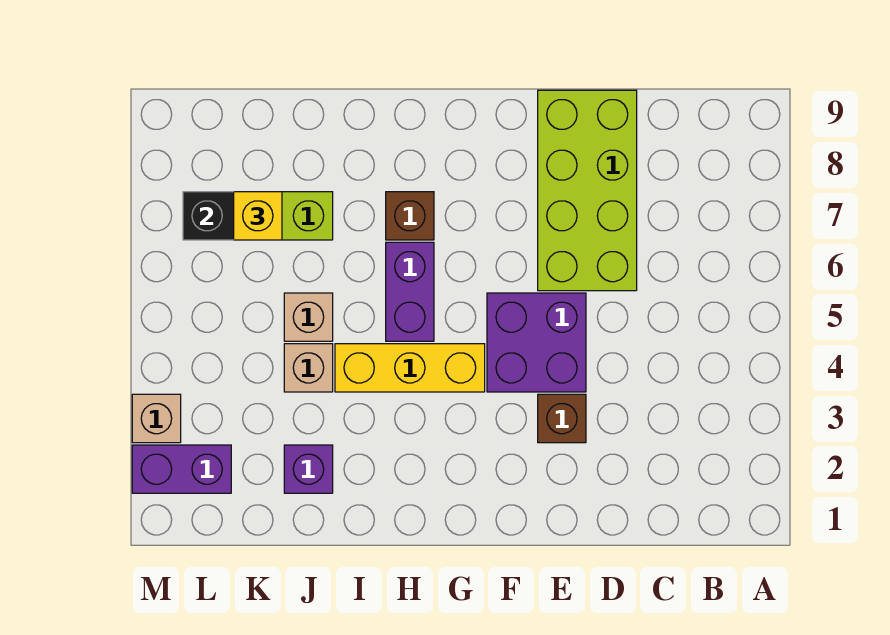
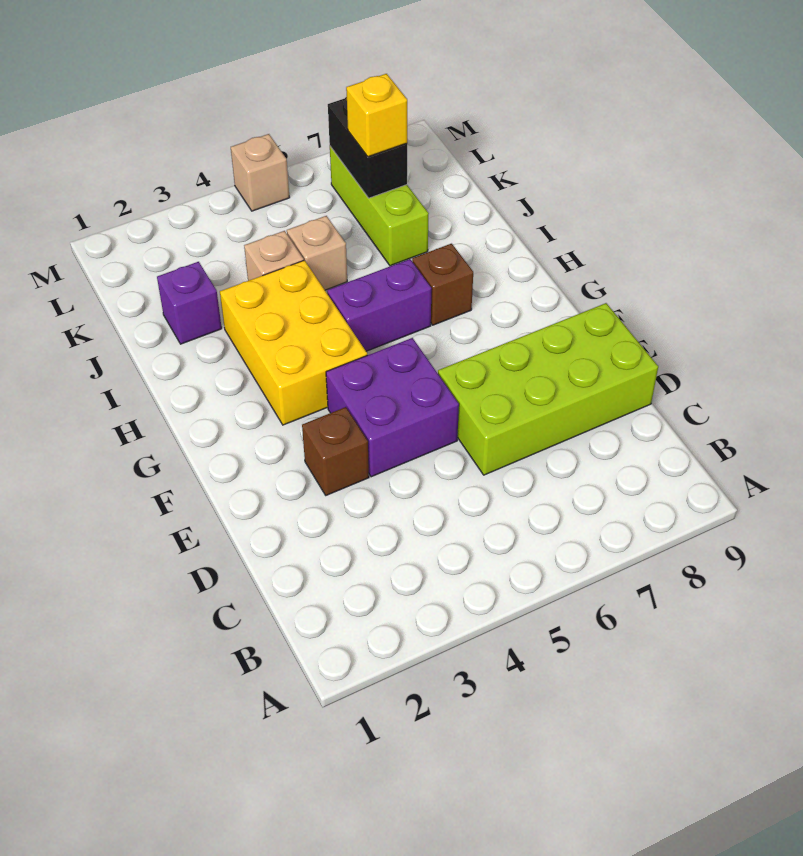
yellow brick G4:I4 level 1 -> yellow brick G3:I4 level 1
purple brick L2:M2 level 1 -> none
tan brick M3 level 1 -> tan brick M5 level 1

